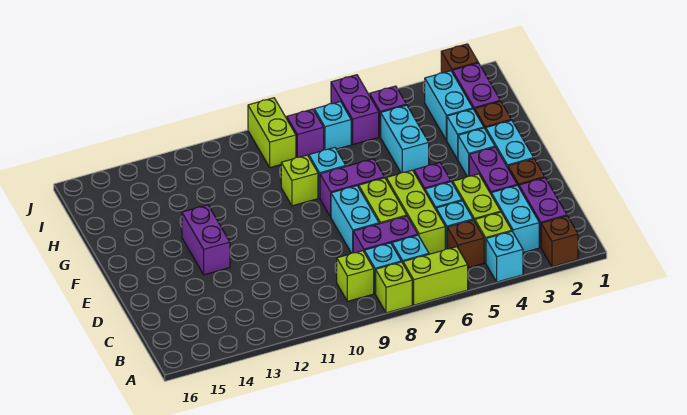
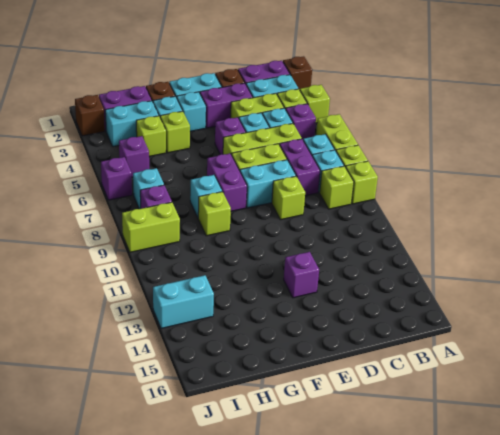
cyan brick A4 level 1 -> lime brick A4 level 1
none -> lime brick A9 level 1
brown brick B5 level 1 -> purple brick B5 level 1
none -> lime brick D9 level 1
purple brick E13:F13 level 1 -> purple brick E13 level 1
none -> lime brick G4 level 1
cyan brick G5:H5 level 1 -> cyan brick I13:J13 level 1
none -> lime brick H4 level 1
purple brick I6:J6 level 1 -> purple brick J6 level 1

